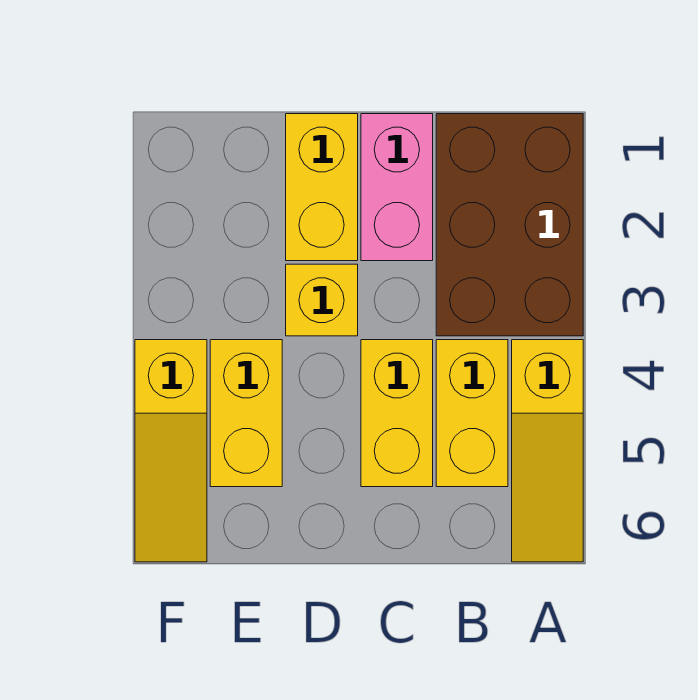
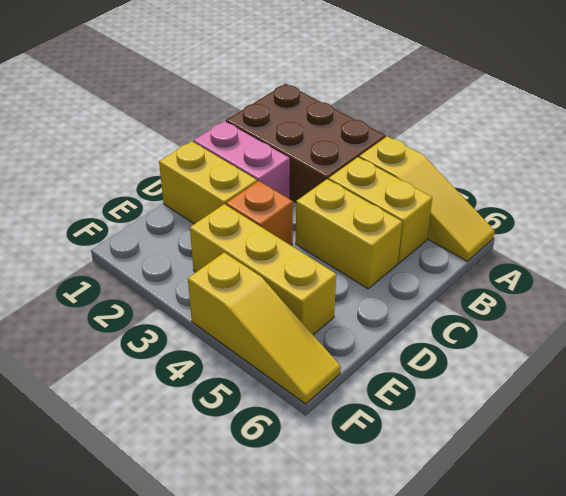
yellow brick D3 level 1 -> orange brick D3 level 1
yellow brick E4:E5 level 1 -> yellow brick E3:E5 level 1

